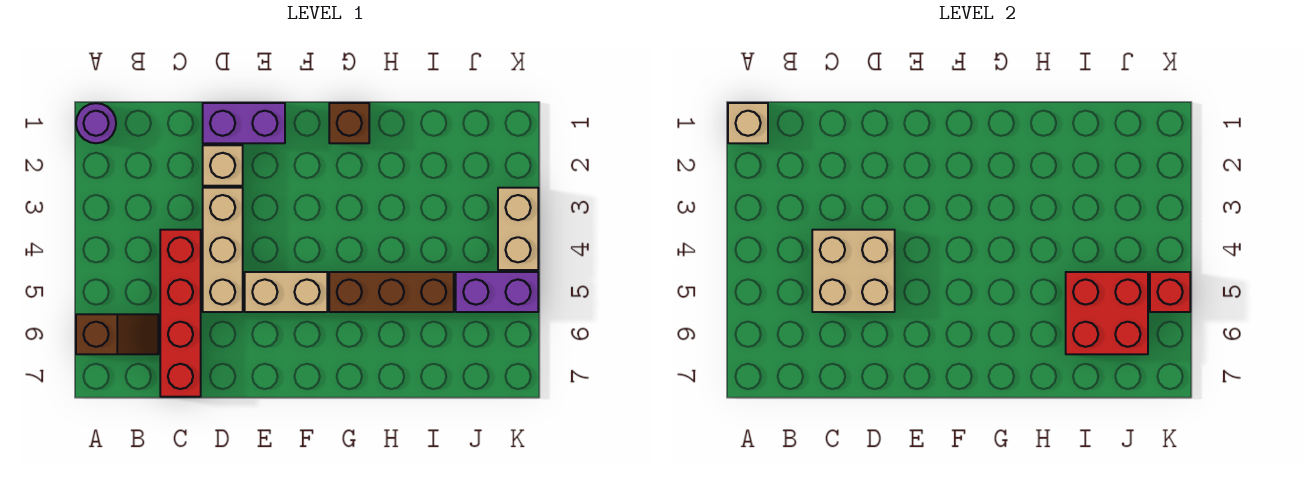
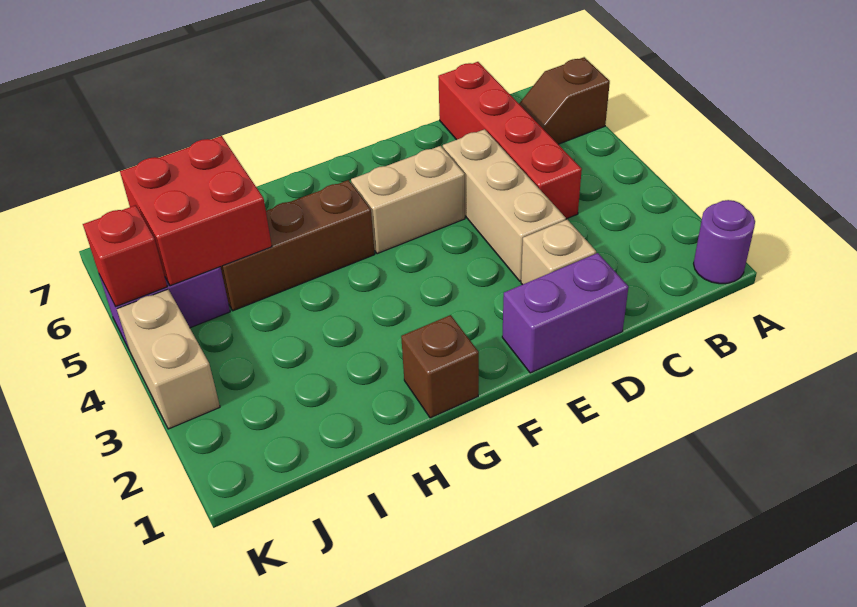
tan brick A1 level 2 -> none
tan brick C4:D5 level 2 -> none

